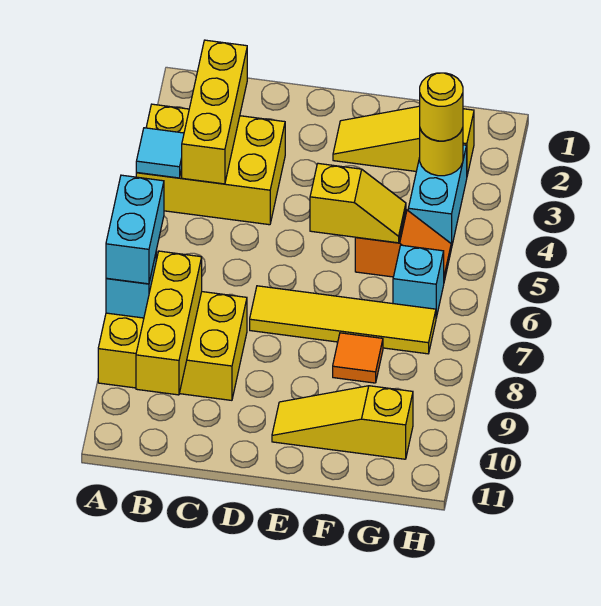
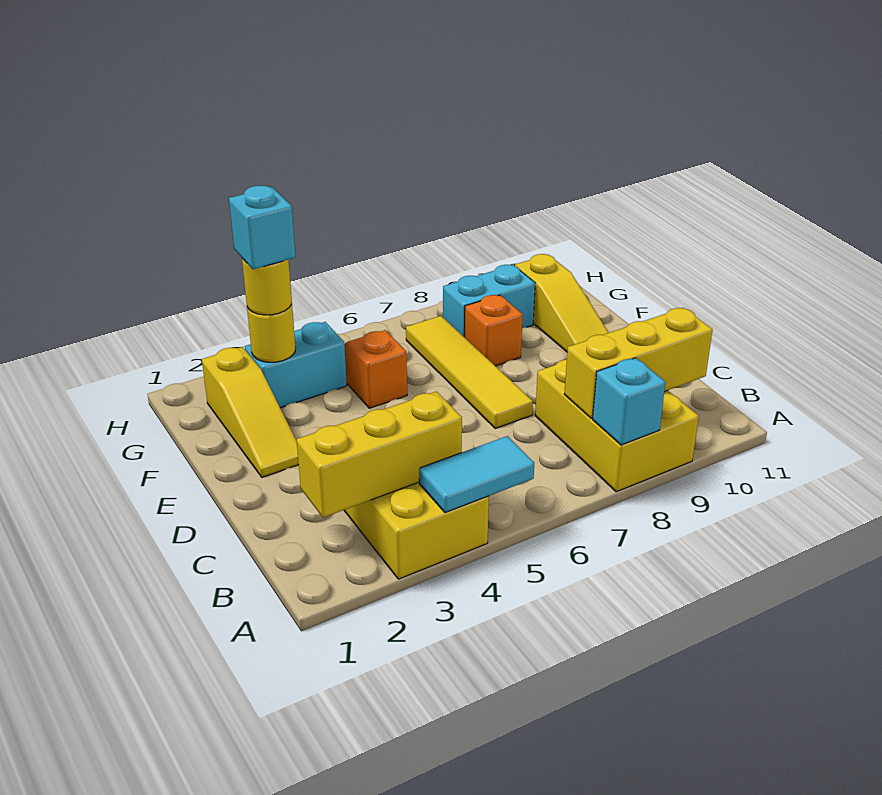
cyan tile A4 level 2 -> cyan tile A4:A5 level 2
cyan brick A7:A8 level 3 -> cyan brick G8:G9 level 1
yellow slope E5:F5 level 2 top E -> none
orange tile F8 level 1 -> orange brick F8 level 1
cyan brick G6 level 1 -> cyan brick G3 level 4

